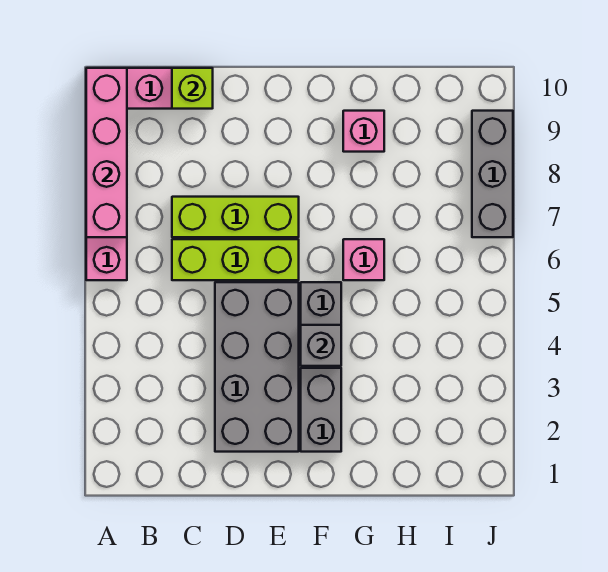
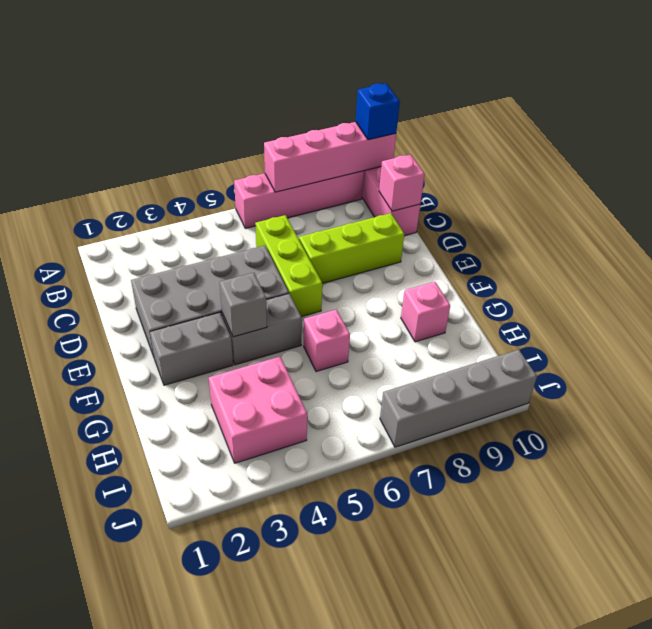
none -> blue brick A10 level 3
lime brick C7:E7 level 1 -> lime brick D7:D9 level 1
lime brick C10 level 2 -> pink brick C10 level 2
none -> pink brick H3:I4 level 1
grey brick J7:J9 level 1 -> grey brick J7:J10 level 1

